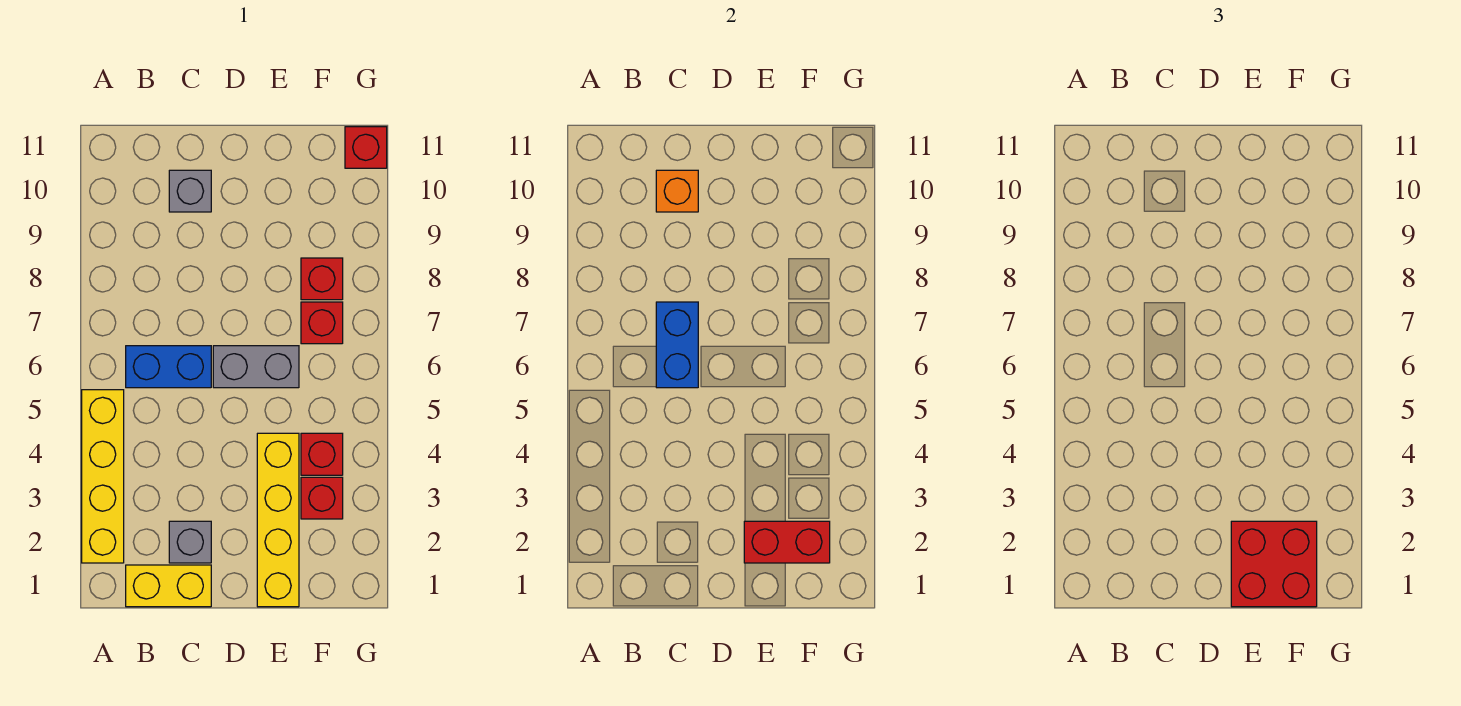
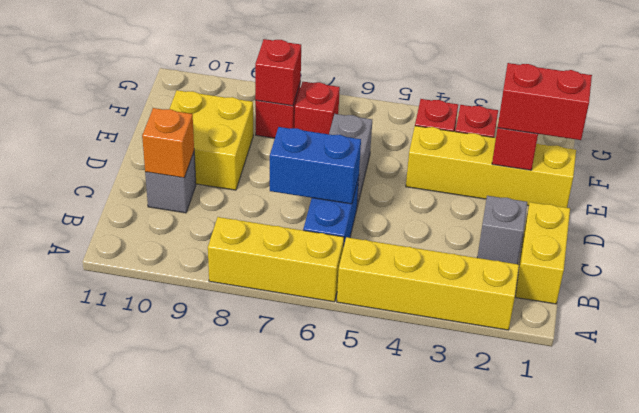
none -> yellow brick A6:A8 level 1
none -> yellow brick D9:E10 level 1
red brick E1:F2 level 3 -> red brick E1:E2 level 3
red brick G11 level 1 -> red brick F8 level 2

